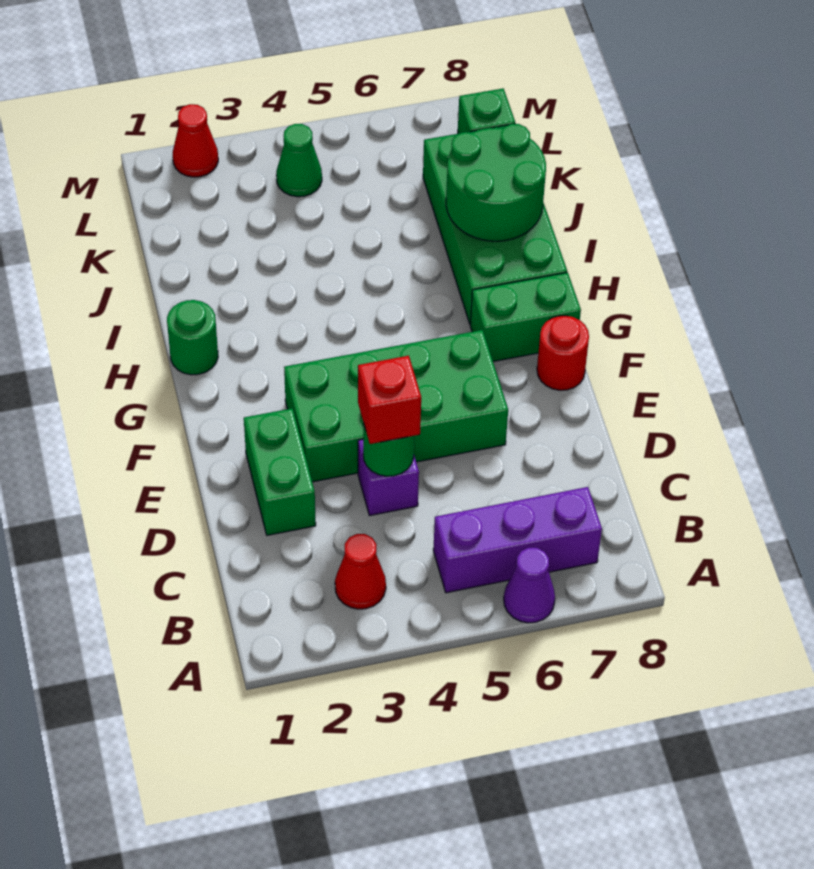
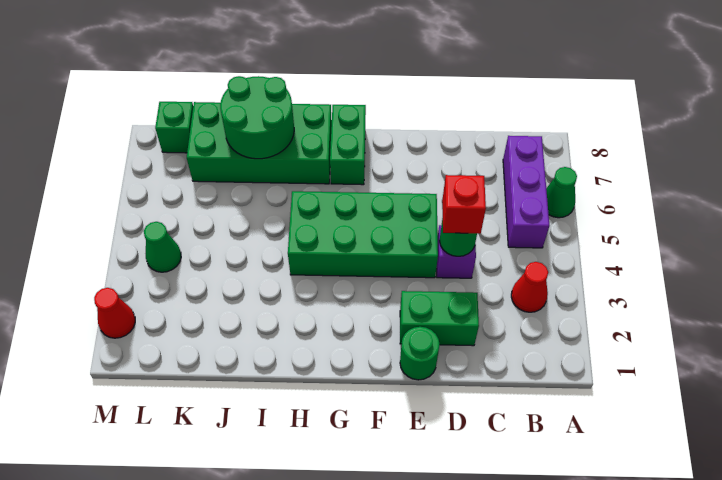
purple cone A6 level 1 -> green cone A6 level 1
green brick E3:F6 level 1 -> green brick E4:H5 level 1
red round brick F8 level 1 -> none
green round brick H1 level 1 -> green round brick E1 level 1

